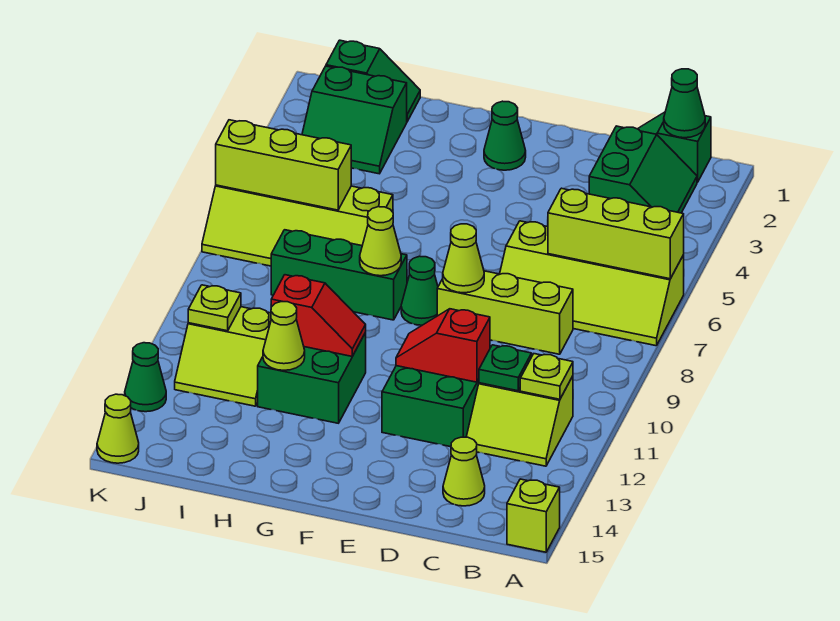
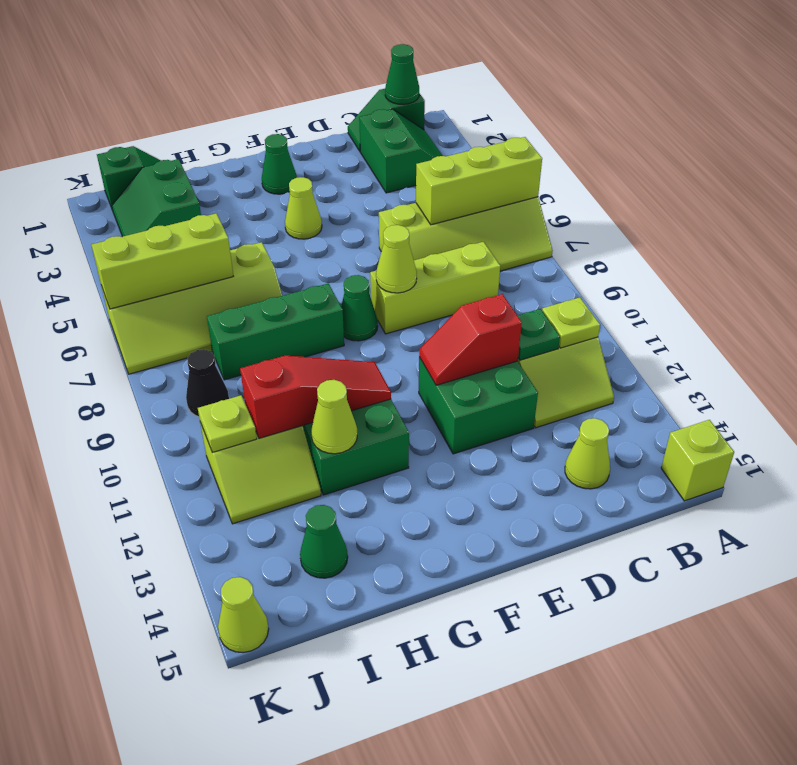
lime cone G8 level 2 -> lime cone F4 level 1
red slope G11:H11 level 2 top H -> red slope G11:I11 level 2 top I
green slope I2:J3 level 1 top 2 -> green slope I2:J3 level 1 top I
none -> black cone J9 level 1
green cone K13 level 1 -> green cone I14 level 1

